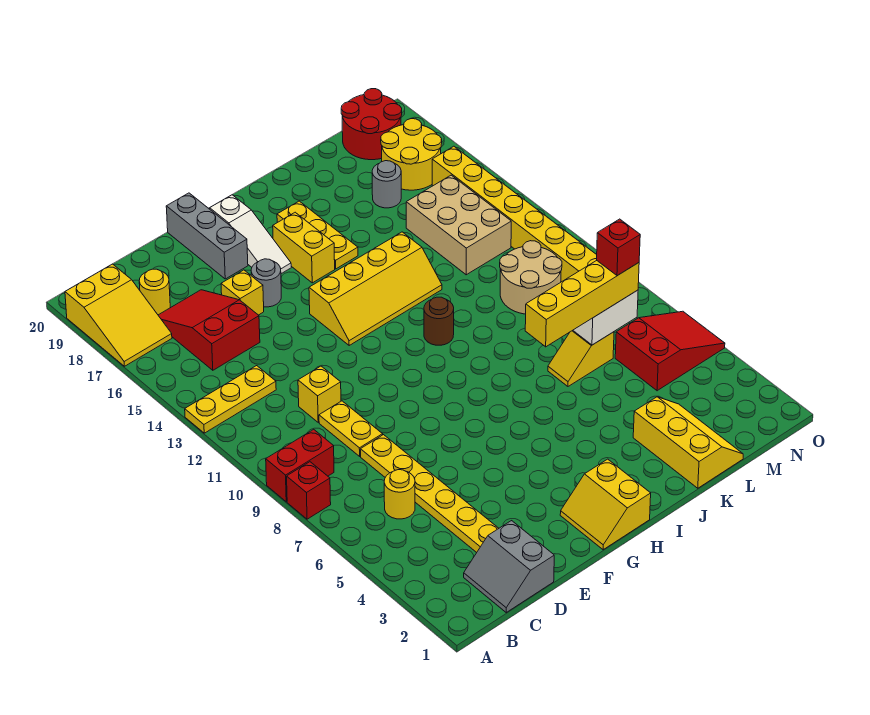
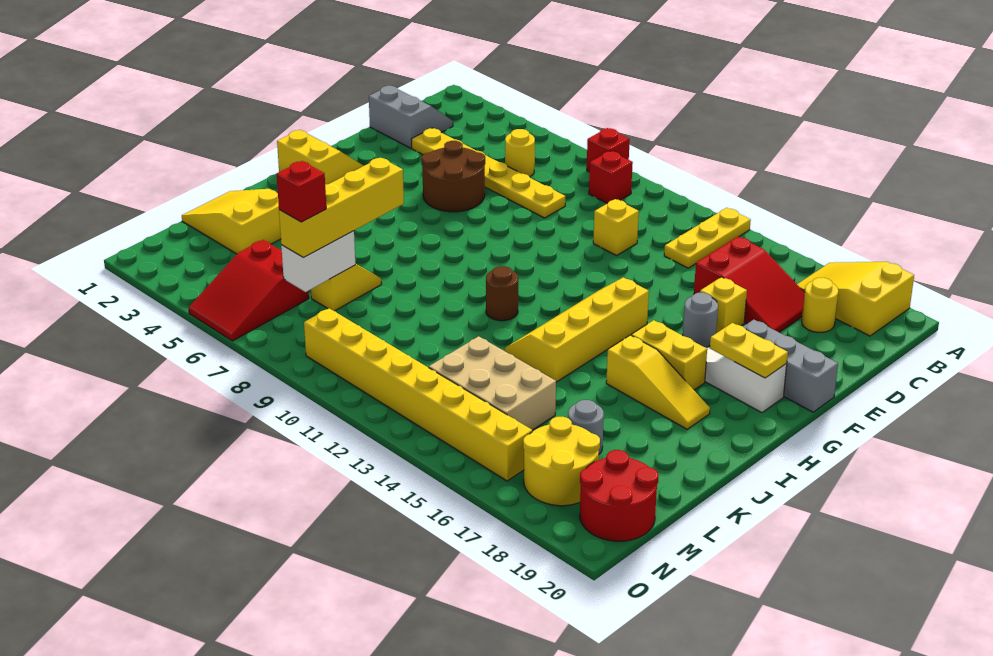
red brick A9:B9 level 1 -> red brick B9 level 1
yellow plate D9:D10 level 1 -> yellow plate G18:G19 level 2
none -> brown round brick E5:F6 level 1
yellow plate I16:I18 level 1 -> yellow slope I16:I18 level 1 top 16
yellow slope K1:L3 level 1 top K -> yellow slope K1:L3 level 1 top 3
tan round brick L10:M11 level 1 -> none

